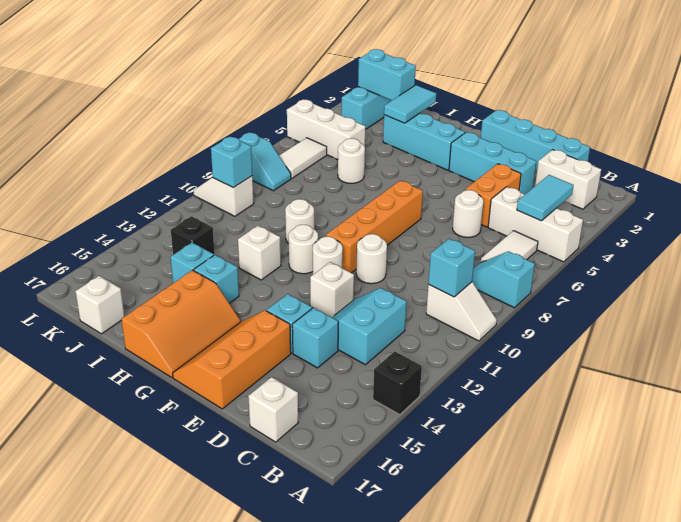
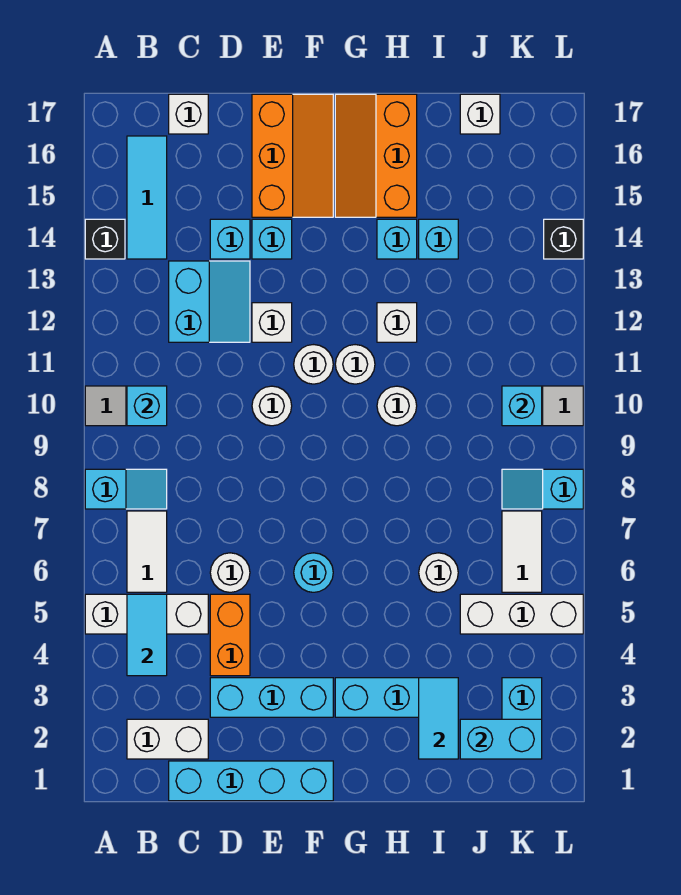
none -> cyan tile B14:B16 level 1
none -> cyan round brick F6 level 1
orange brick F7:F10 level 1 -> none
black brick J13 level 1 -> black brick L14 level 1

